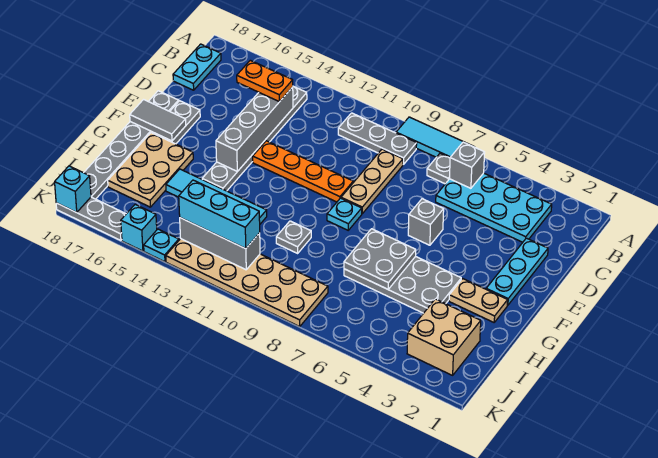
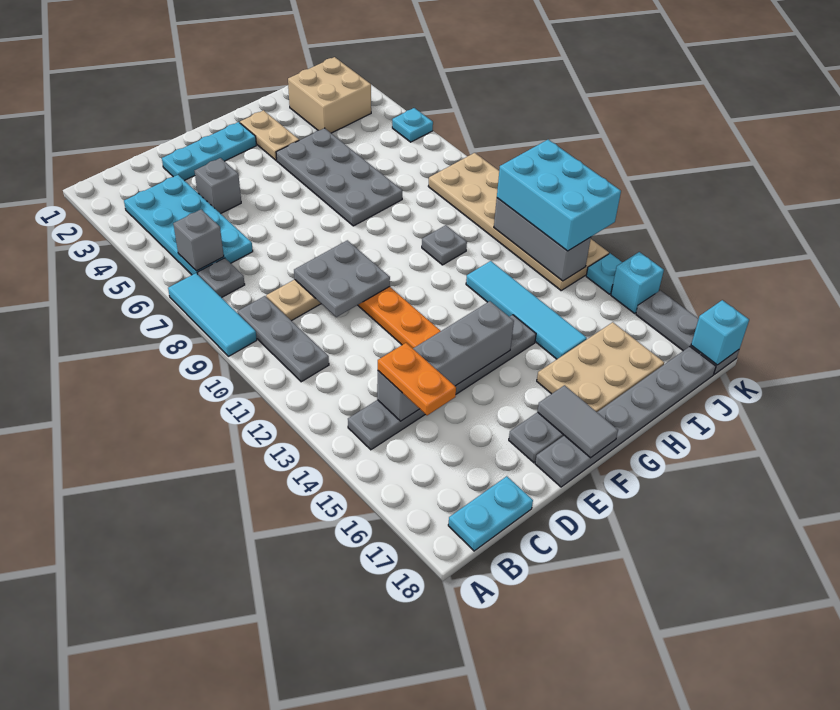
grey brick E6 level 1 -> grey brick D4 level 1
cyan plate F9 level 1 -> cyan plate K5 level 1
grey plate G6:H7 level 2 -> grey plate D9:E10 level 2
cyan brick J11:J13 level 3 -> cyan brick J11:K13 level 3

